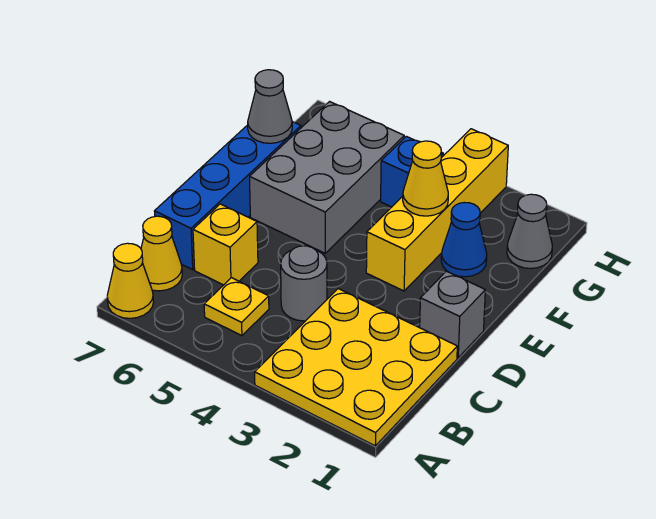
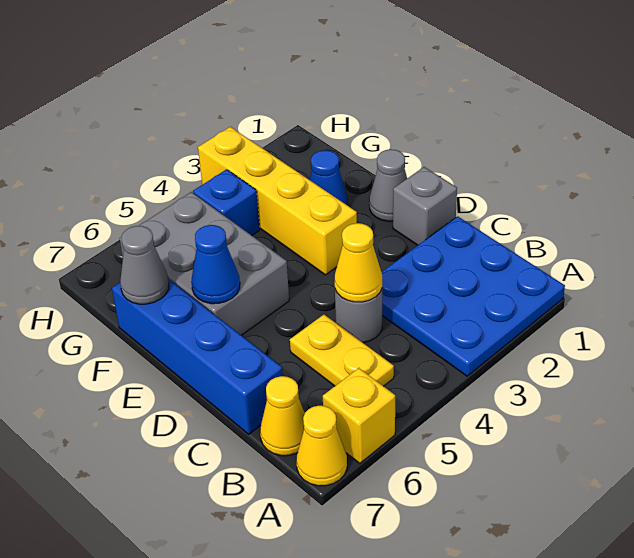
yellow plate A1:C3 level 1 -> blue plate A1:C3 level 1
yellow plate B5 level 1 -> yellow plate B5:C5 level 1
yellow brick C6 level 1 -> yellow brick A6 level 1
none -> blue cone E6 level 2
yellow cone F3 level 2 -> yellow cone C4 level 2
grey cone G1 level 1 -> grey cone E1 level 1

